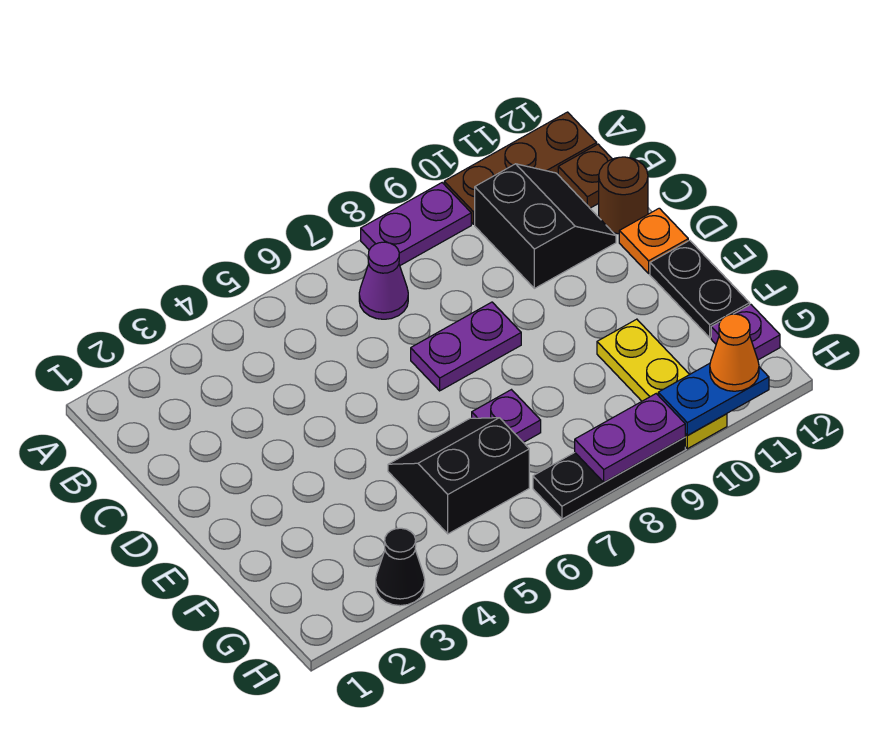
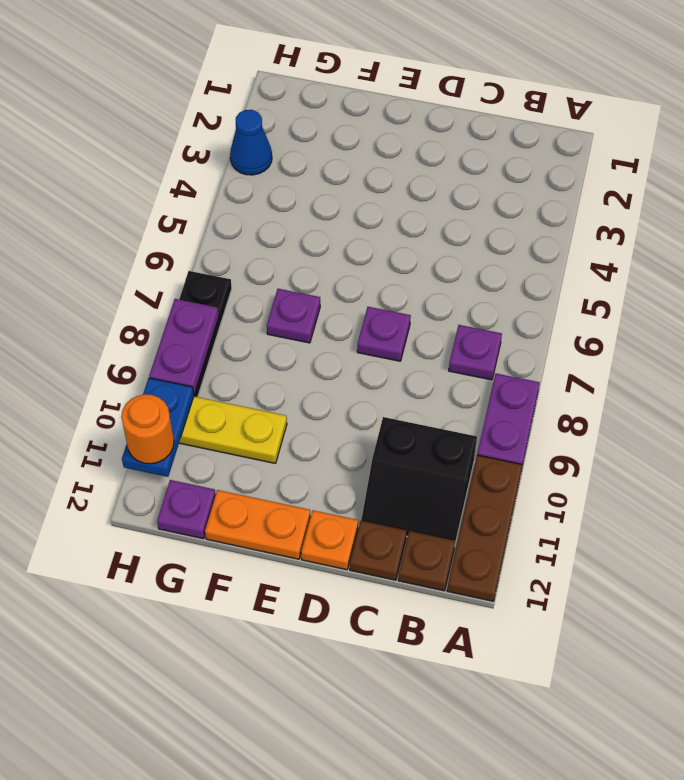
purple cone B7 level 1 -> purple plate B7 level 1
brown round brick C12 level 1 -> brown plate C12 level 1
purple plate D7:D8 level 1 -> purple plate D7 level 1
black plate E12:F12 level 1 -> orange plate E12:F12 level 1
black slope F5:G6 level 1 top G -> none
black cone H3 level 1 -> blue cone H3 level 1
orange cone H11 level 3 -> orange round brick H11 level 3

